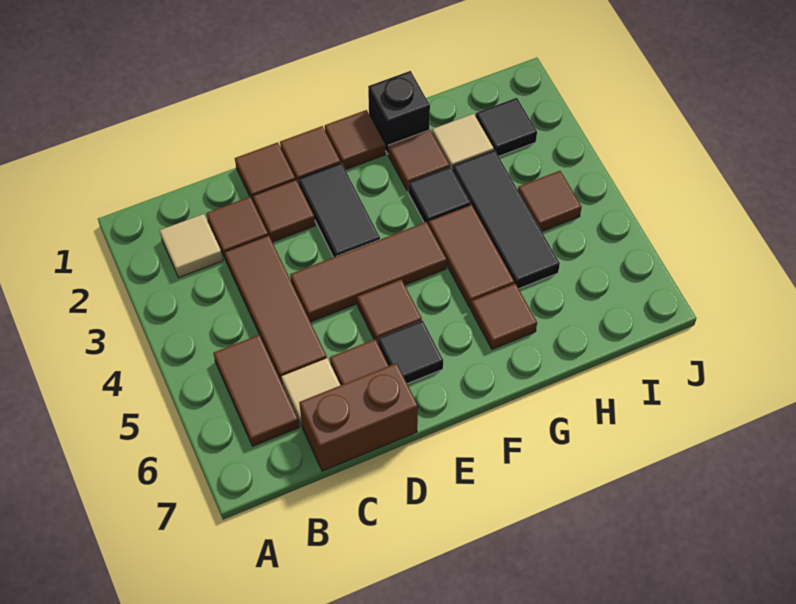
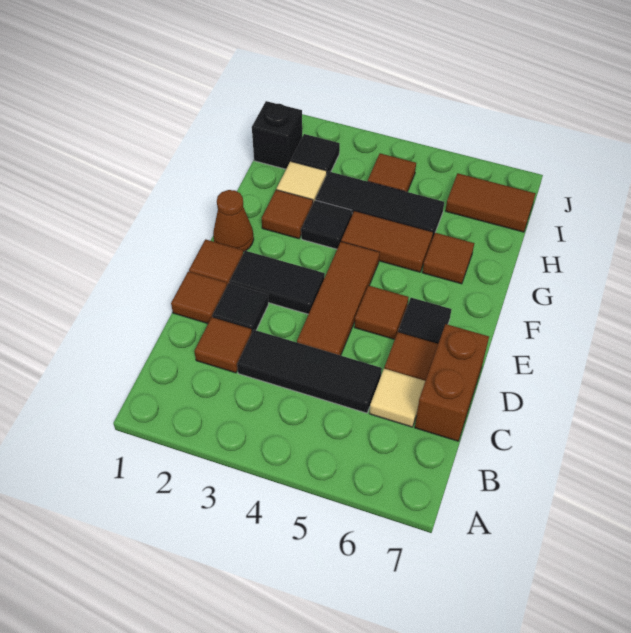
tan tile B2 level 1 -> none
brown tile B5:B6 level 1 -> brown tile I6:I7 level 1
brown tile C3:C5 level 1 -> black tile C3:C5 level 1
brown tile D2 level 1 -> black tile D2 level 1
brown tile F1 level 1 -> brown cone F1 level 1
black brick G1 level 1 -> black brick I1 level 1

